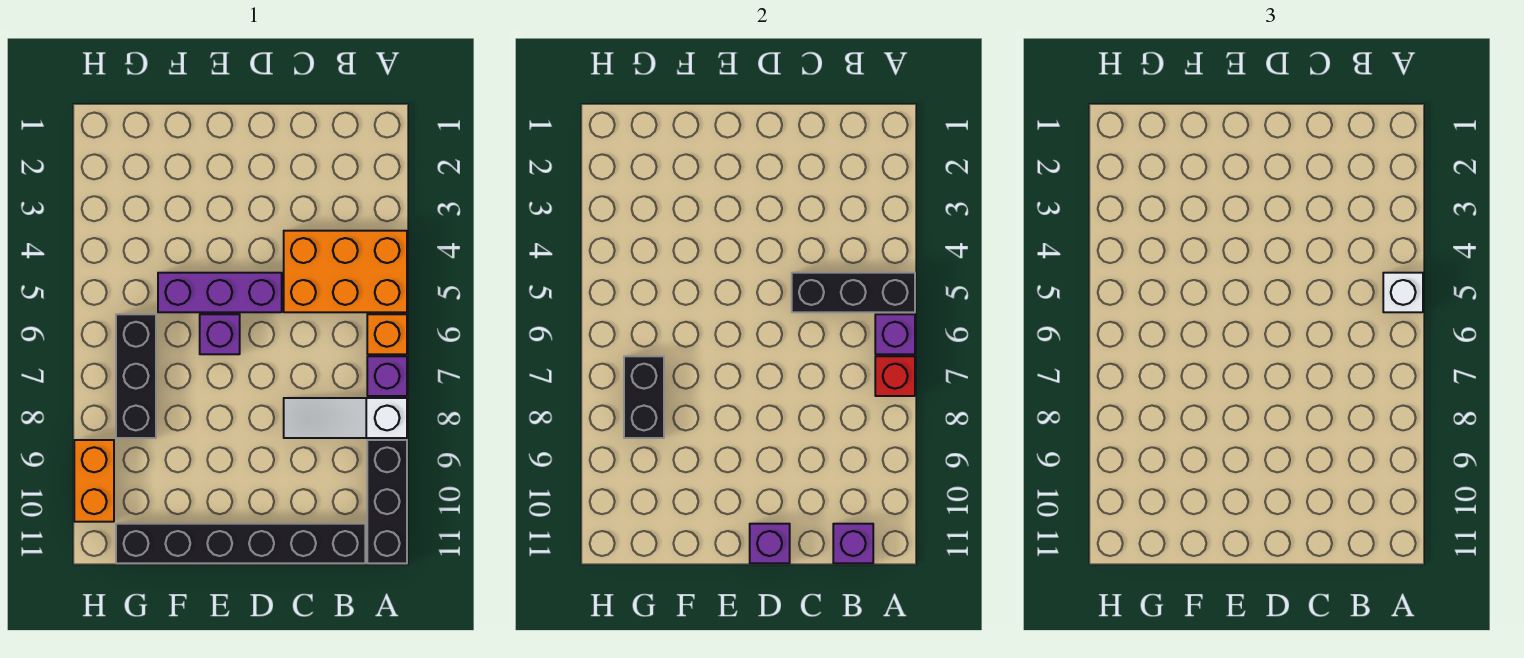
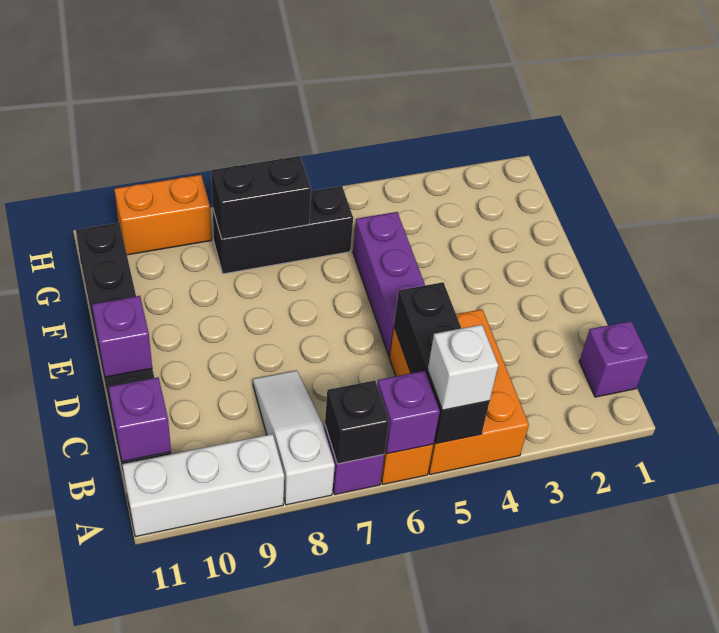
red brick A7 level 2 -> black brick A7 level 2
black brick A9:A11 level 1 -> white brick A9:A11 level 1
purple brick E6 level 1 -> purple brick B1 level 1

